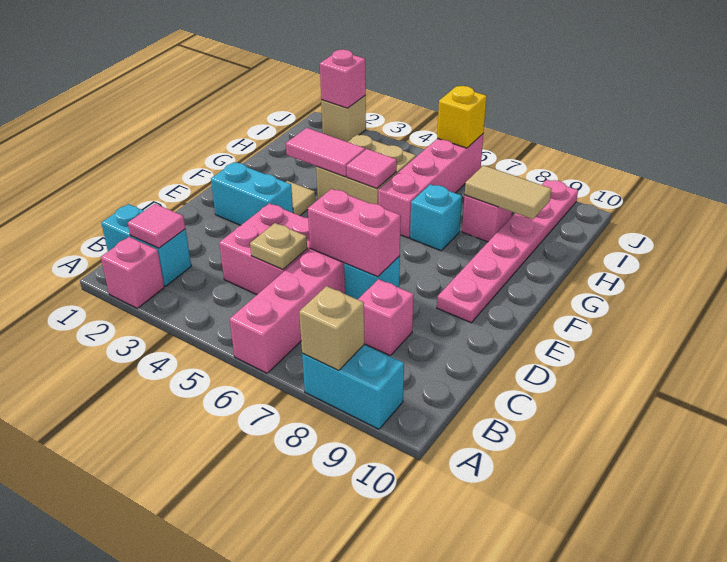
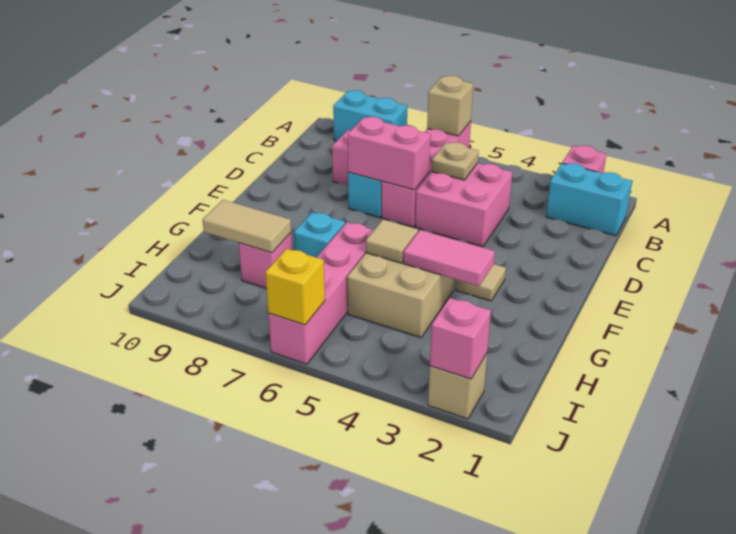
tan brick A8 level 2 -> tan brick A6 level 2
pink tile B2 level 2 -> none
cyan brick E2:E3 level 1 -> none
pink plate E9:J9 level 1 -> none
pink tile G5 level 2 -> tan tile G5 level 2

